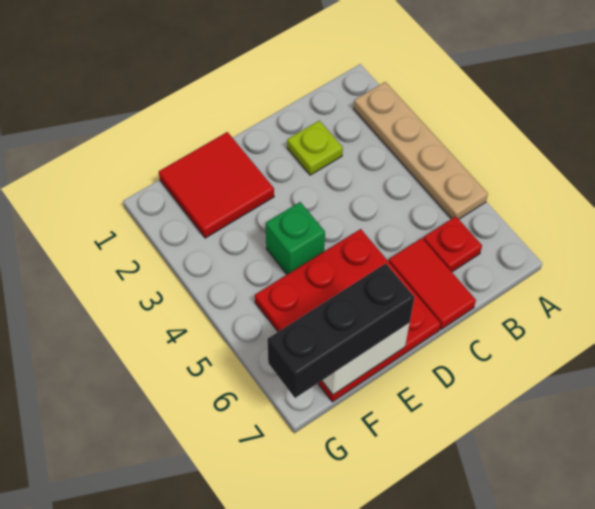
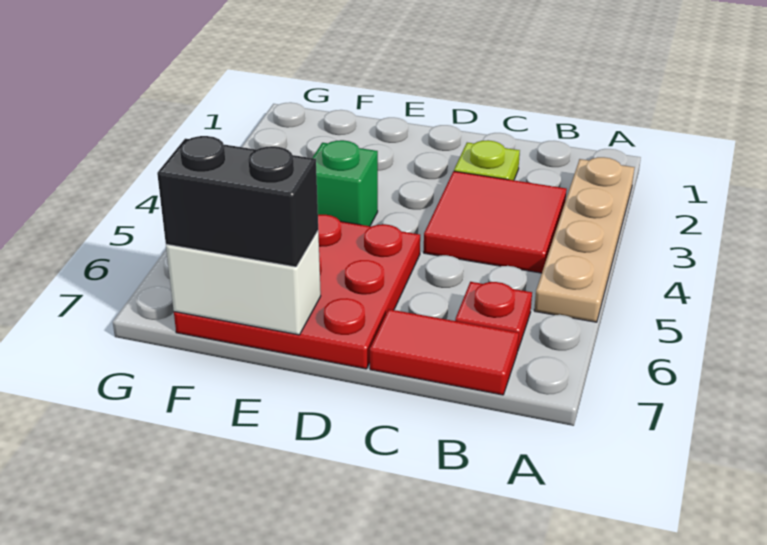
red tile C6:C7 level 1 -> red tile B7:C7 level 1
red tile E1:F2 level 1 -> red tile B3:C4 level 1
black brick E7:G7 level 3 -> black brick E7:F7 level 3

